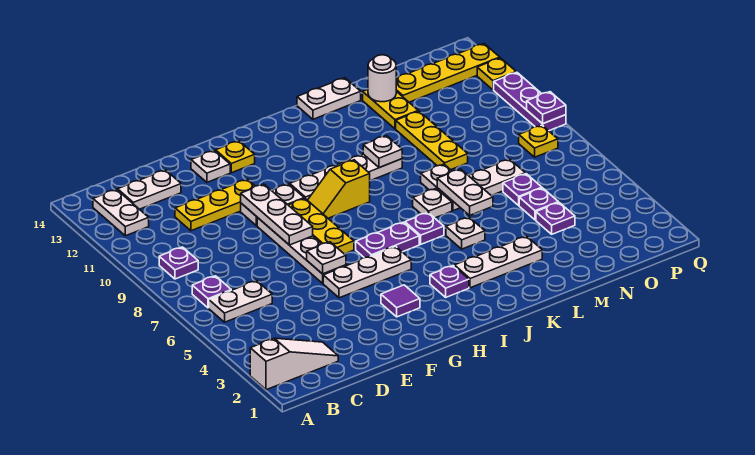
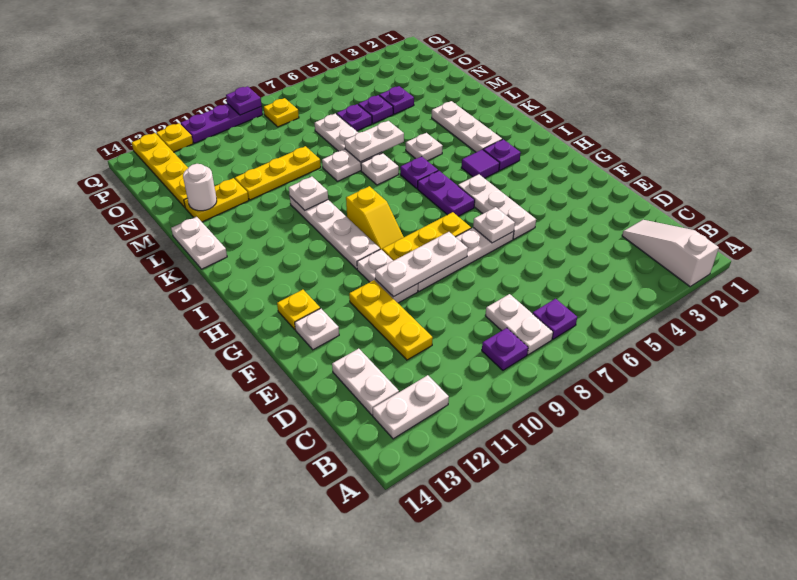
white plate B6:C6 level 1 -> white plate B8:C8 level 1
purple tile G3 level 1 -> purple tile I4 level 1

